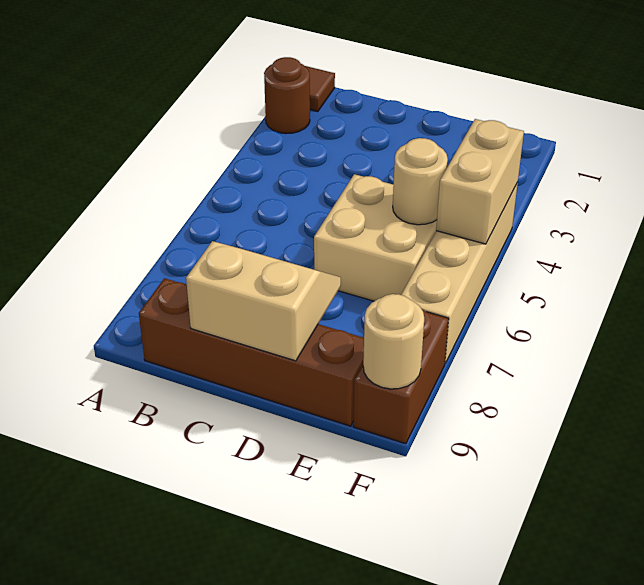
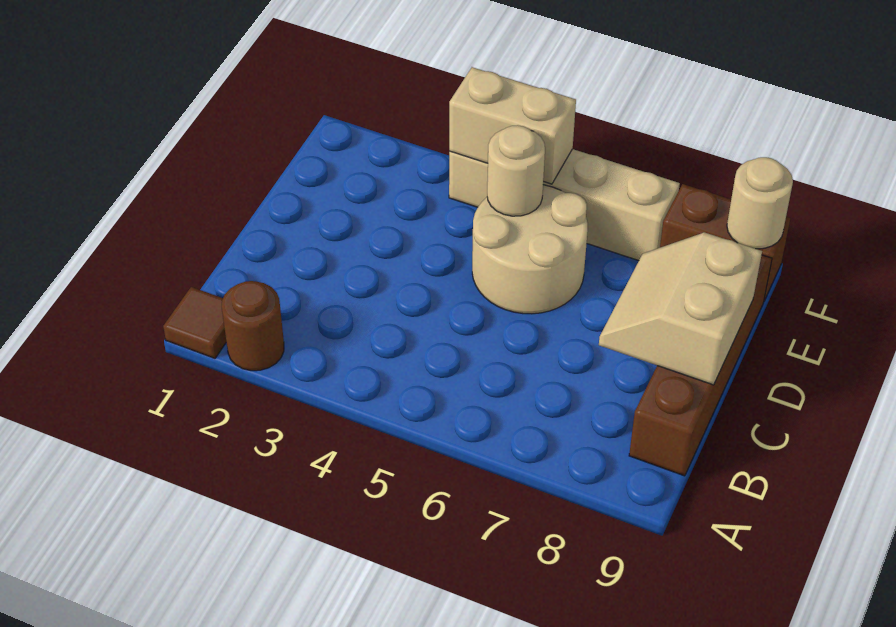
tan brick D5:E6 level 1 -> tan round brick D5:E6 level 1

